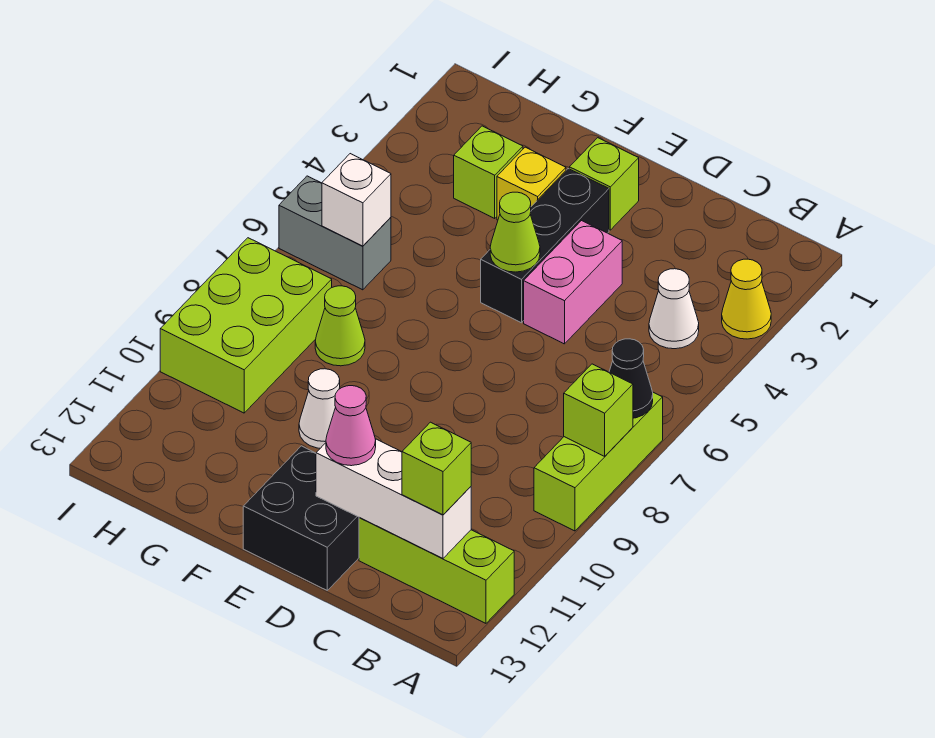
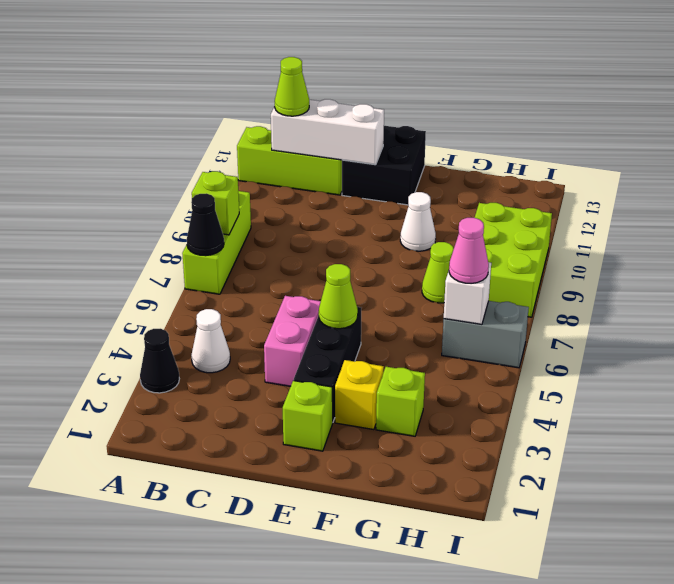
yellow cone A3 level 1 -> black cone A3 level 1
lime brick B12 level 3 -> lime cone B12 level 3
pink cone D12 level 3 -> pink cone H6 level 3

